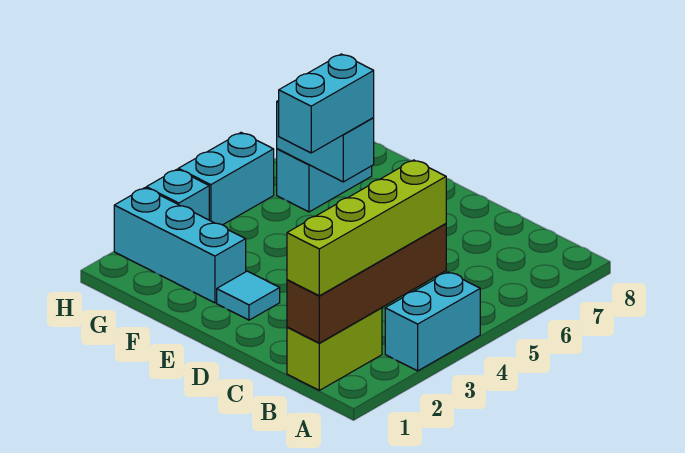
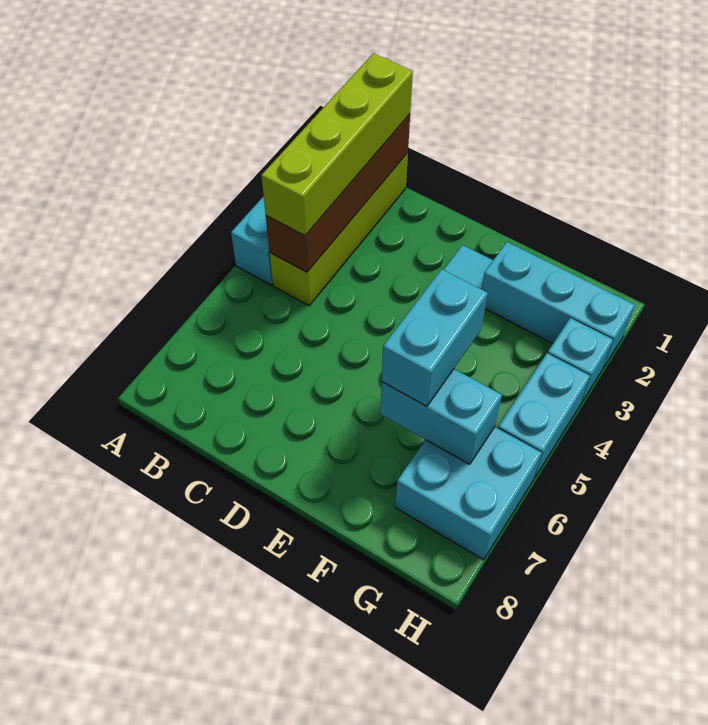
lime brick B1:B2 level 1 -> lime brick B1:B4 level 1
cyan brick G6:G7 level 1 -> cyan brick G6:H7 level 1

